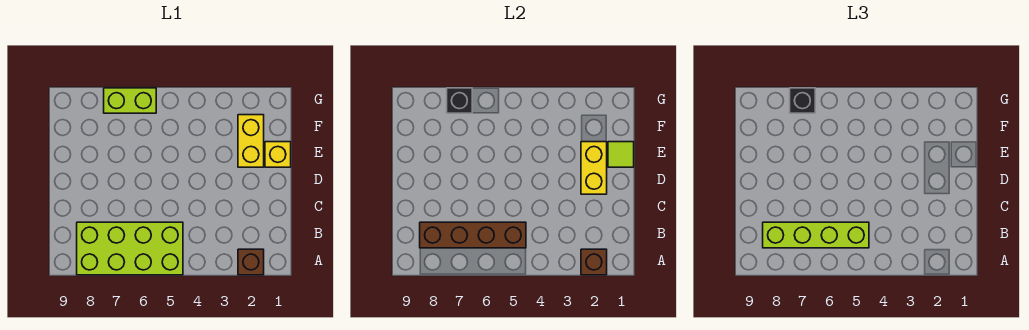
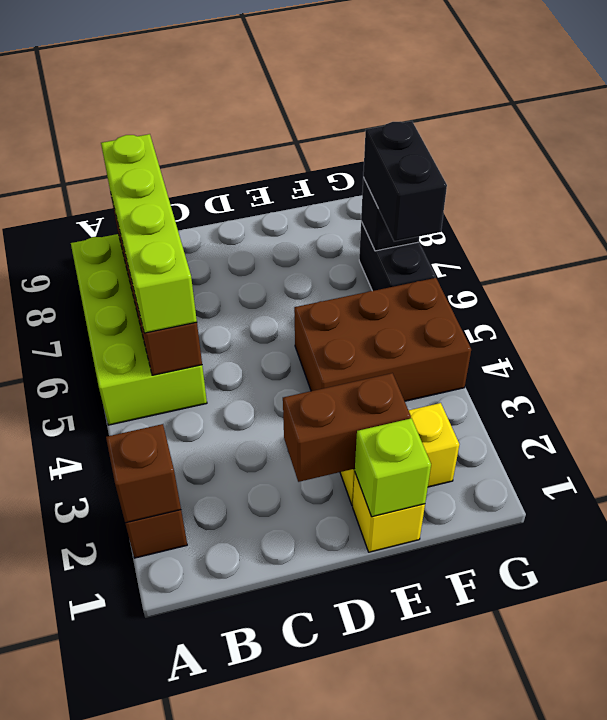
yellow brick D2:E2 level 2 -> brown brick D2:E2 level 2
lime tile E1 level 2 -> lime brick E1 level 2
none -> brown brick E4:G5 level 1
lime brick G6:G7 level 1 -> black brick G6:G7 level 1
black brick G7 level 3 -> black brick G6:G7 level 3

